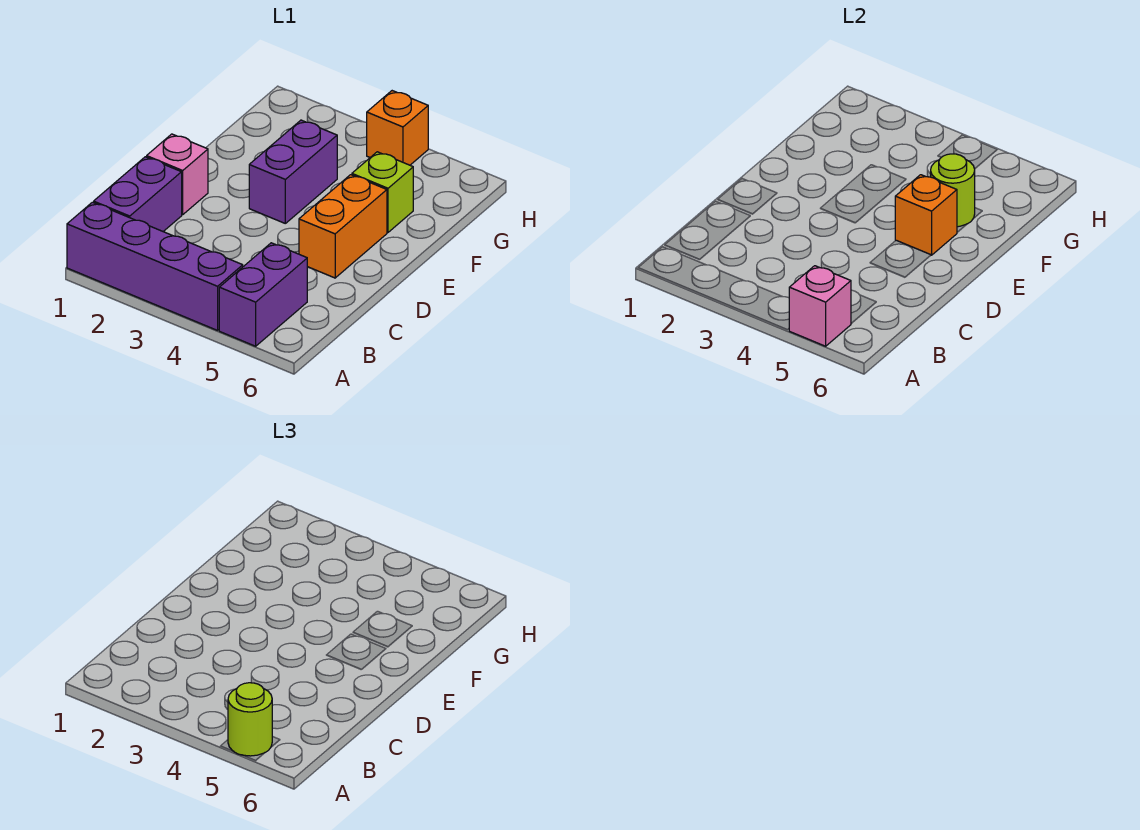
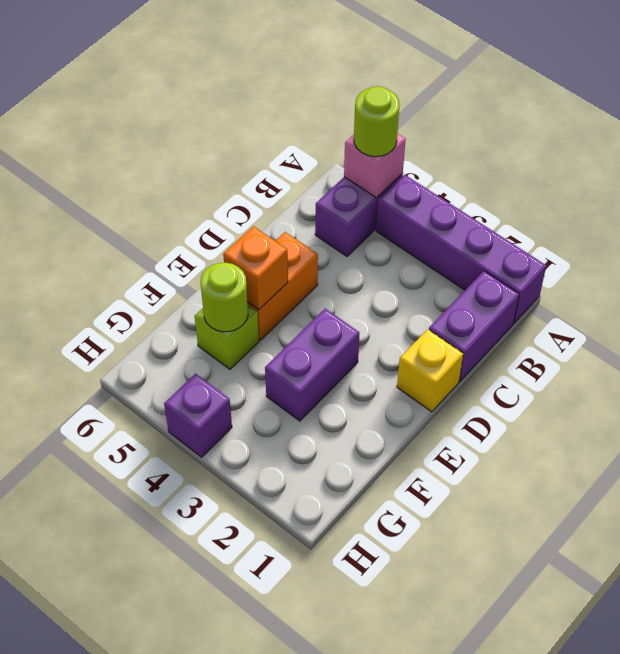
pink brick D1 level 1 -> yellow brick D1 level 1
orange brick H4 level 1 -> purple brick H4 level 1

